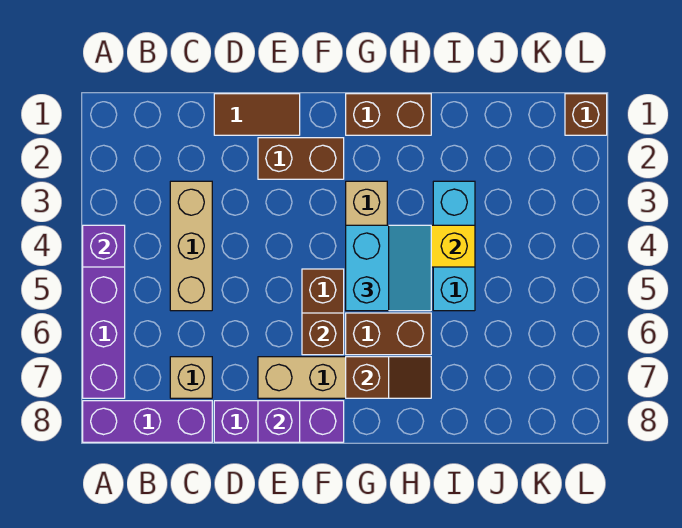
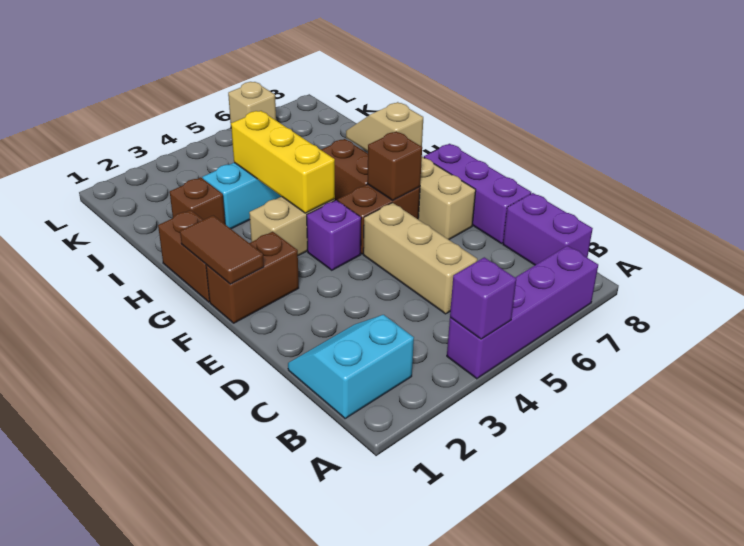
purple brick A8:C8 level 1 -> purple brick B8:C8 level 1
tan brick C3:C5 level 1 -> tan brick C5:E5 level 1
tan brick C7 level 1 -> tan brick L6 level 1
brown tile D1:E1 level 1 -> brown tile F1:G1 level 2
brown brick E2:F2 level 1 -> brown brick F1:F2 level 1
purple brick E8 level 2 -> purple brick F4 level 1
cyan slope G4:H5 level 3 top G -> cyan slope B1:C2 level 1 top B
brown slope G7:H7 level 2 top G -> tan slope G7:H7 level 2 top G
brown brick L1 level 1 -> brown brick I2 level 1

